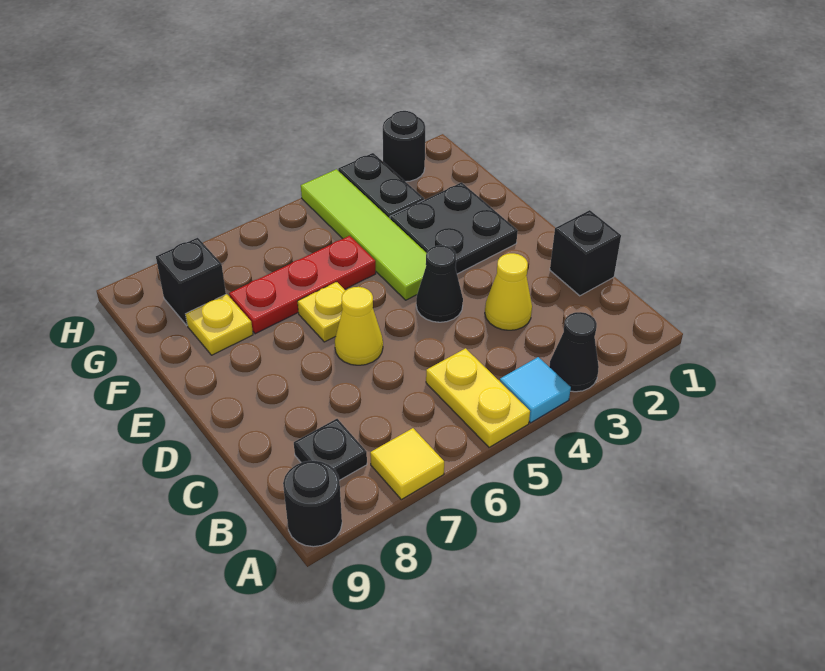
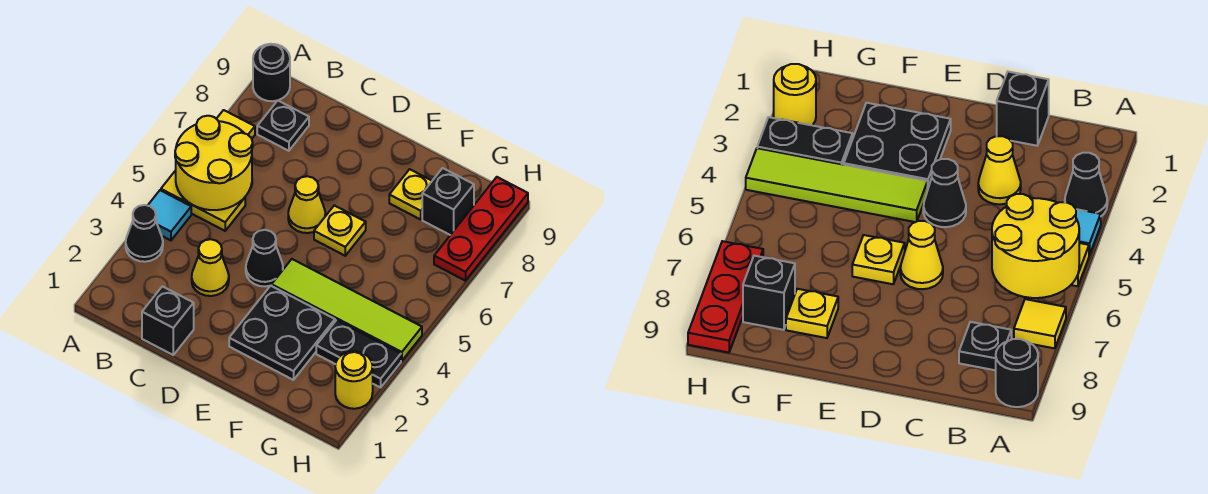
none -> yellow round brick A5:B6 level 2
red plate F5:F7 level 1 -> red plate H7:H9 level 1
black round brick H2 level 1 -> yellow round brick H2 level 1

